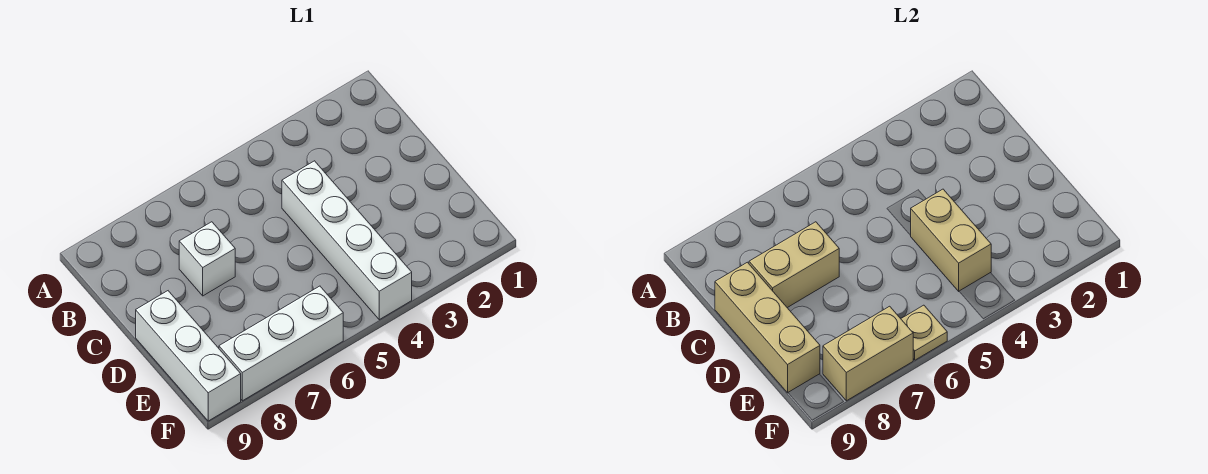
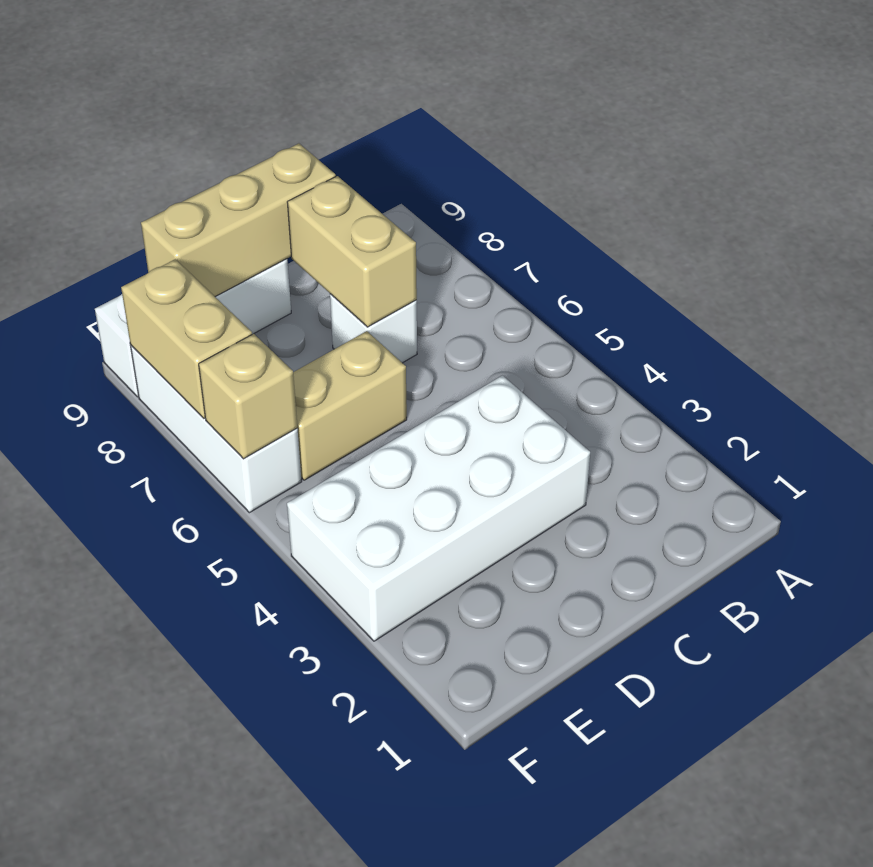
white brick C4:F4 level 1 -> white brick C3:F4 level 1
tan brick D4:E4 level 2 -> tan brick D6:E6 level 1
tan plate F6 level 2 -> tan brick F6 level 2

